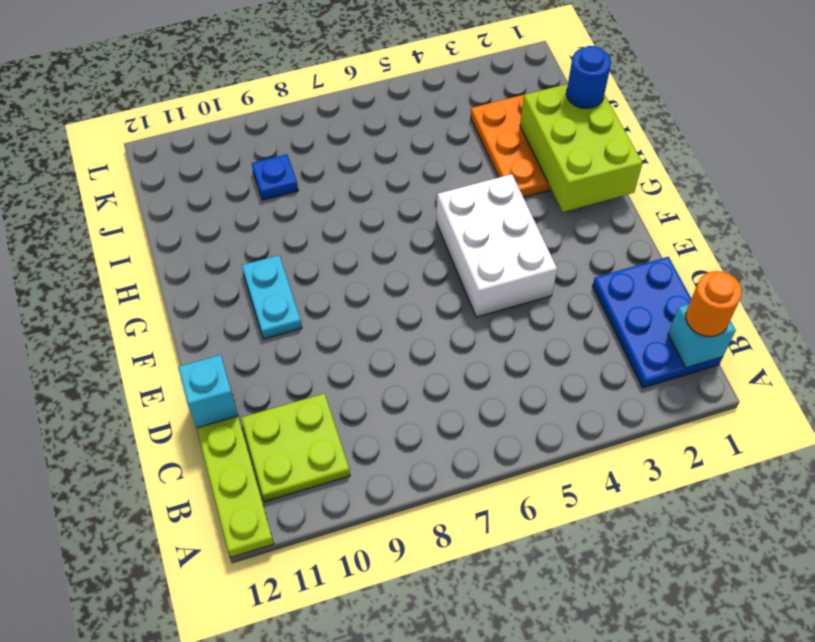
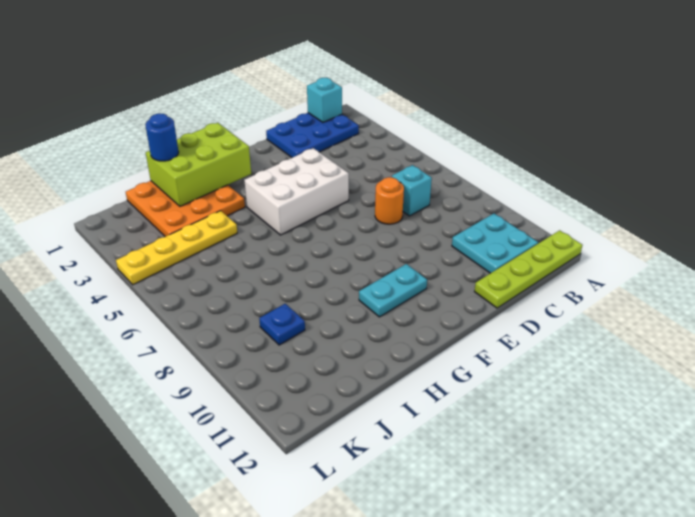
orange round brick B1 level 3 -> orange round brick D7 level 1
lime plate B10:C11 level 1 -> cyan plate B10:C11 level 1
cyan brick D12 level 2 -> cyan brick C7 level 1
none -> yellow plate I4:L4 level 1

